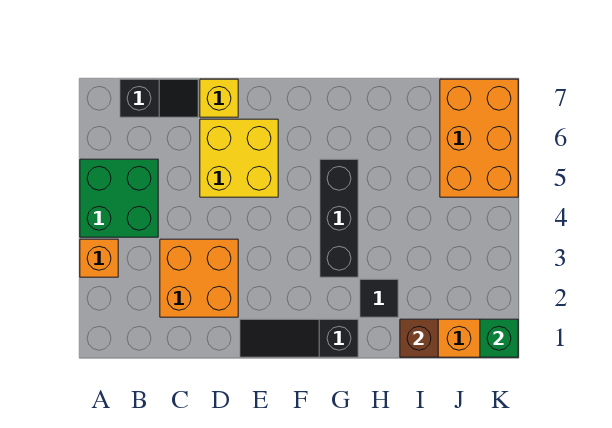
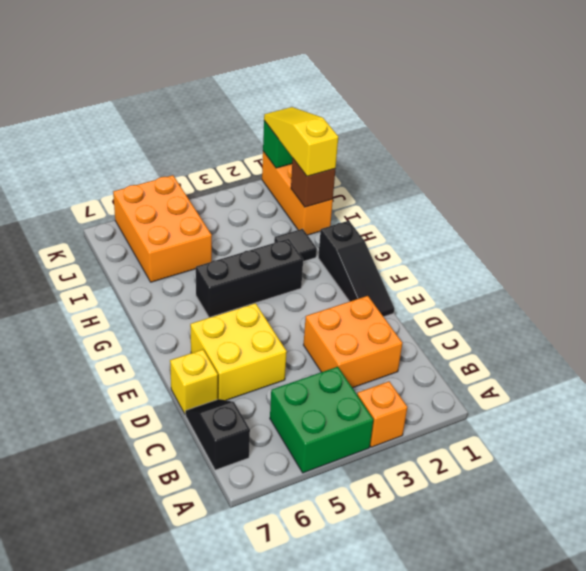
none -> yellow slope I1:K1 level 3 top I
orange brick J5:K7 level 1 -> orange brick I5:K6 level 1

